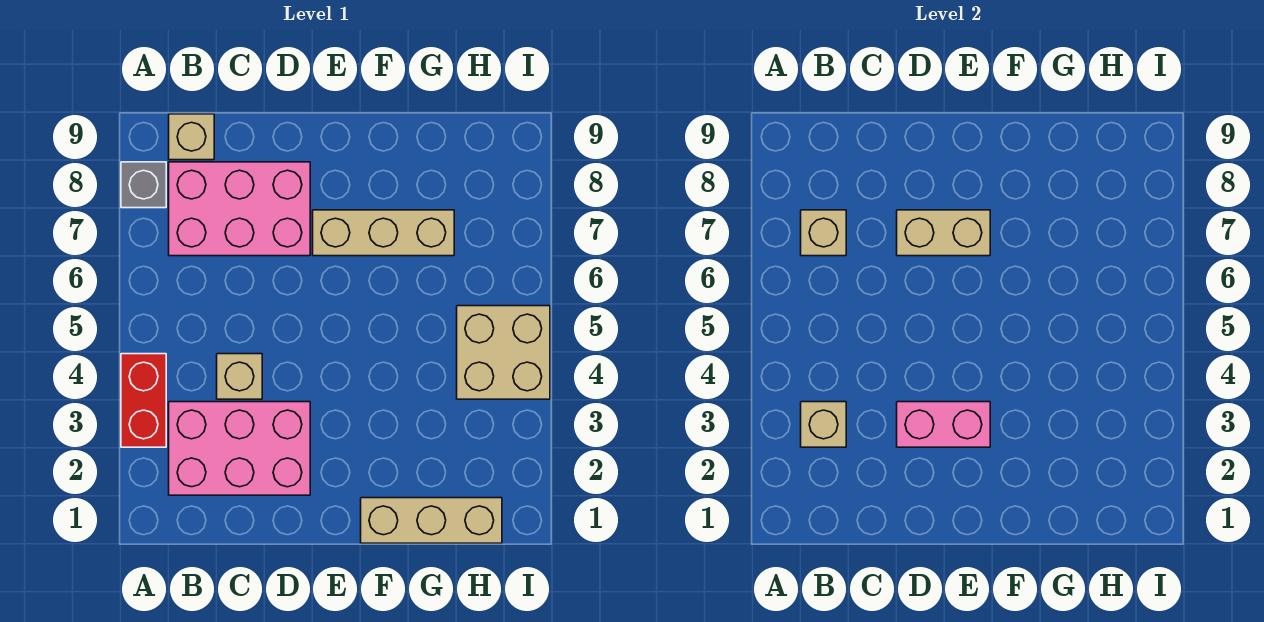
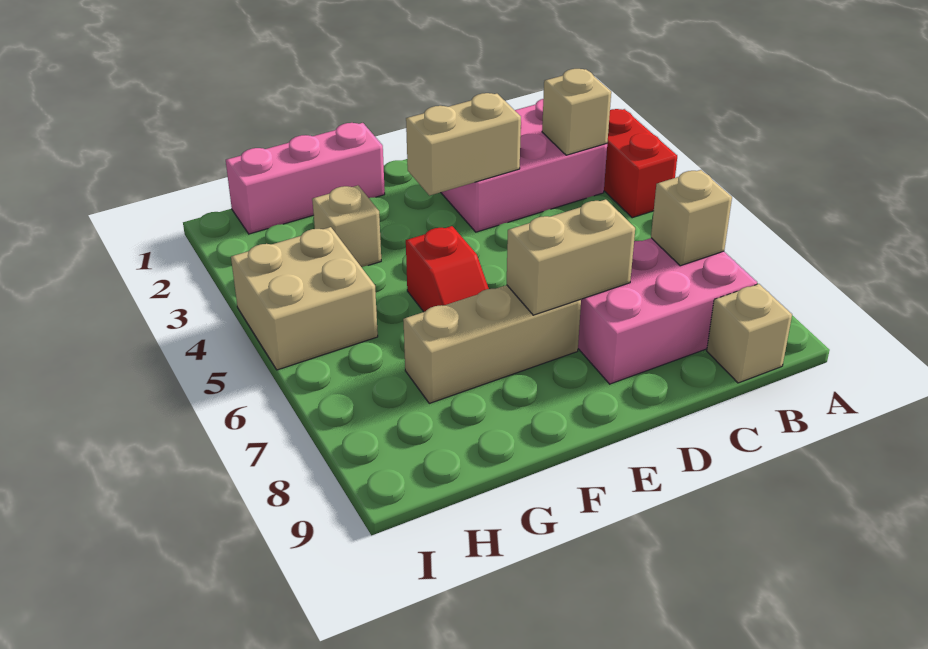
grey brick A8 level 1 -> none
tan brick C4 level 1 -> tan brick G3 level 1
pink brick D3:E3 level 2 -> tan brick D3:E3 level 2
tan brick F1:H1 level 1 -> pink brick F1:H1 level 1
none -> red slope F5:F6 level 1 top 5

